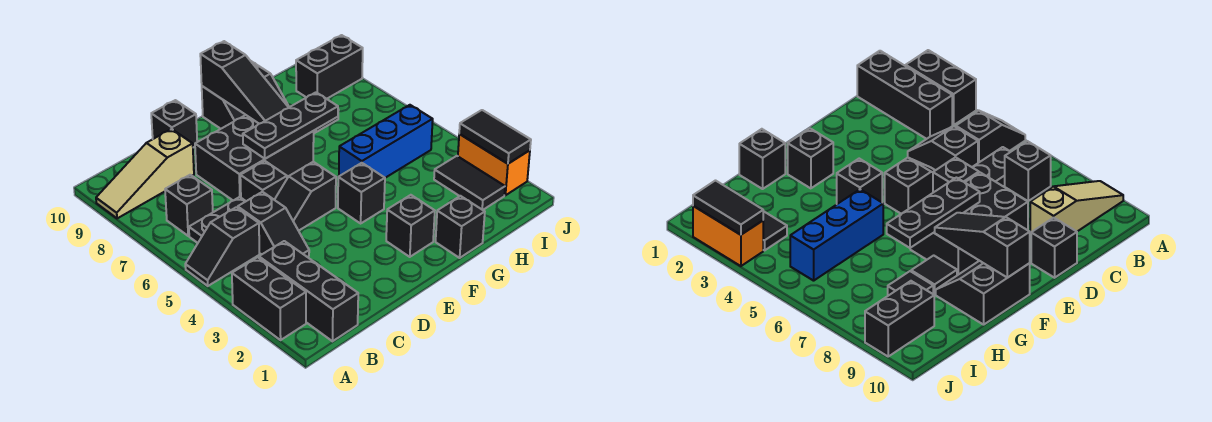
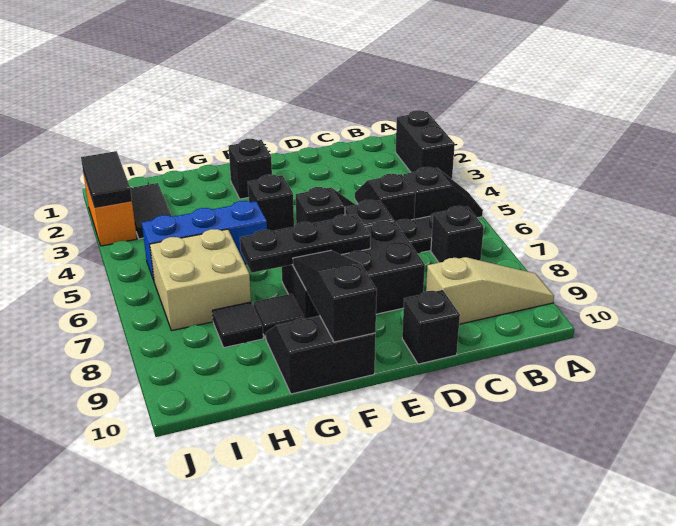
black brick B1:B3 level 1 -> none
black brick G1 level 1 -> none
none -> tan brick H6:I7 level 1
black brick I9:J9 level 1 -> none

